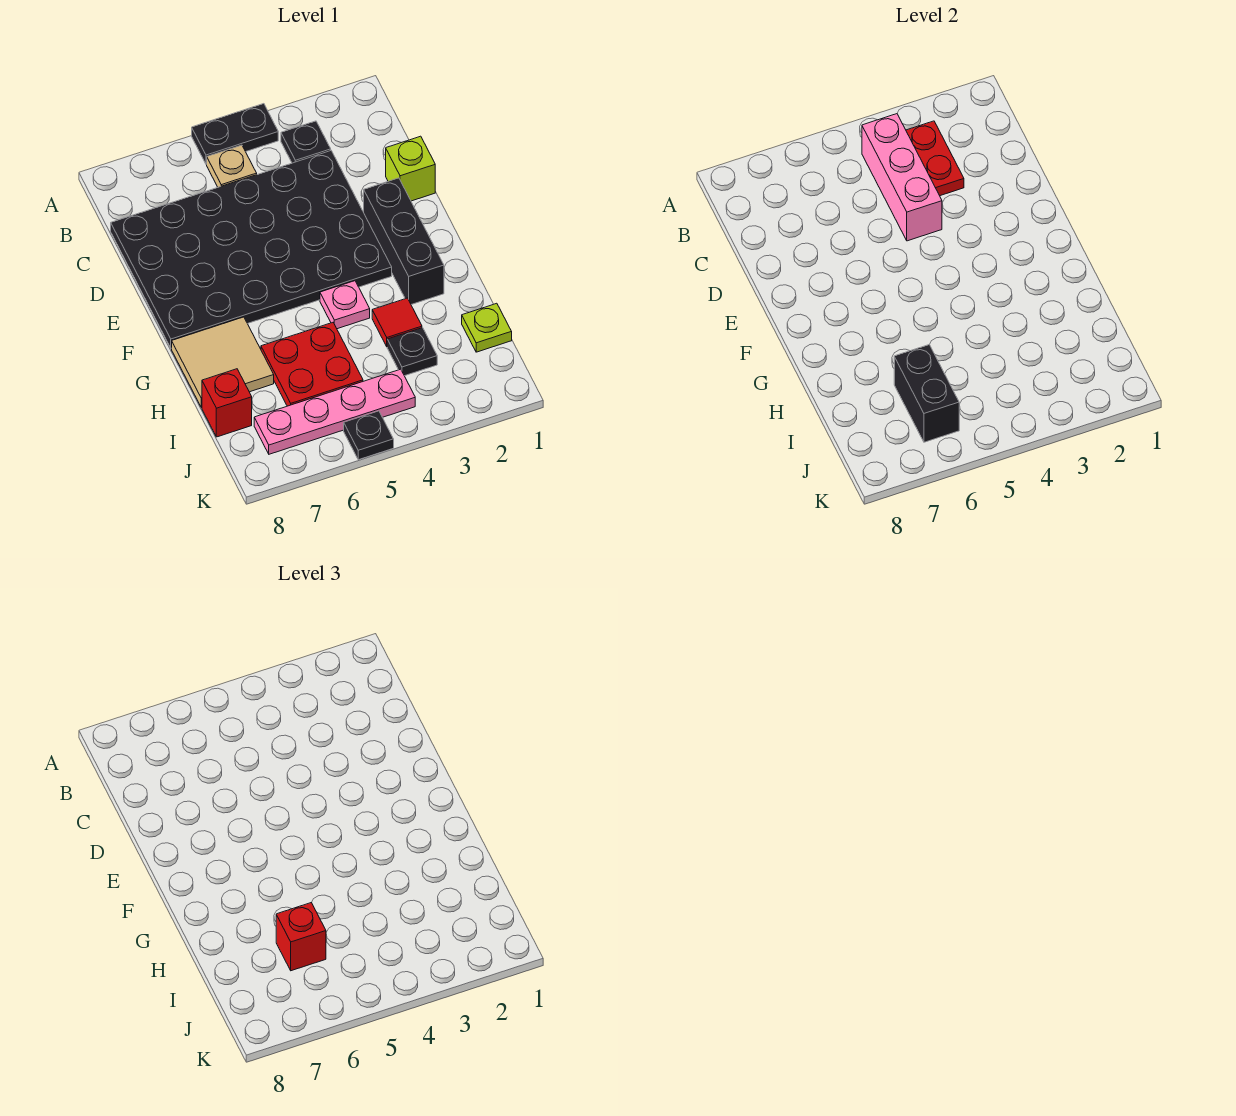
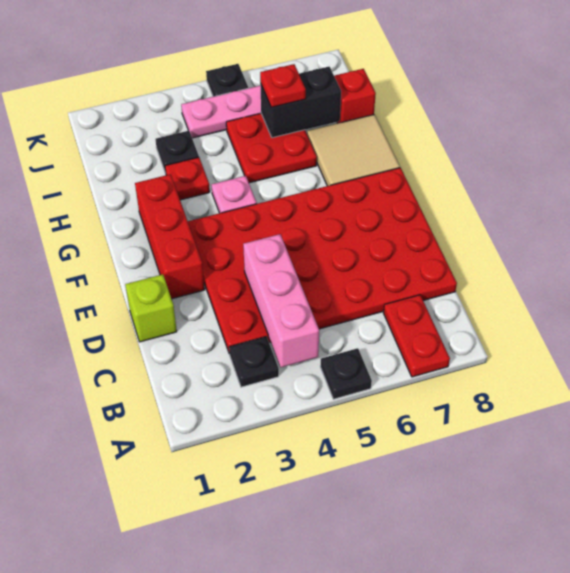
black plate A4:A5 level 1 -> black plate A5 level 1
red plate B3:C3 level 2 -> red plate A7:B7 level 1
tan plate B5 level 1 -> none
black plate C3:F8 level 1 -> red plate C3:F8 level 1
black brick E2:G2 level 1 -> red brick E2:G2 level 1
red tile H3 level 1 -> red plate H3 level 1
lime plate I1 level 1 -> none
black brick I6:J6 level 2 -> black brick I6:I7 level 2
red brick I6 level 3 -> red plate I6 level 3

